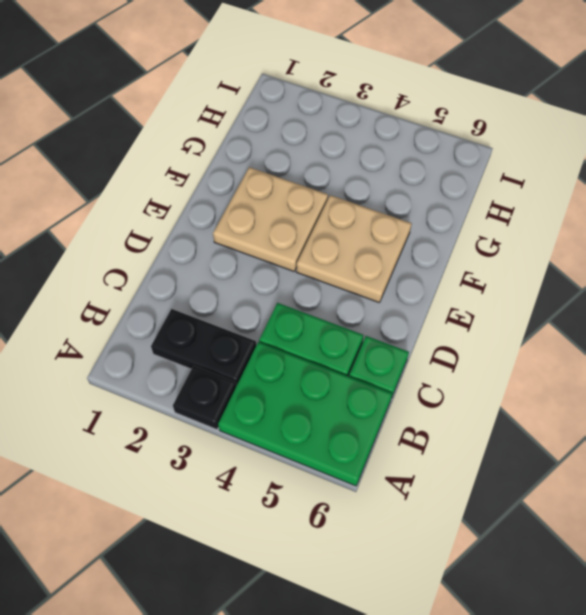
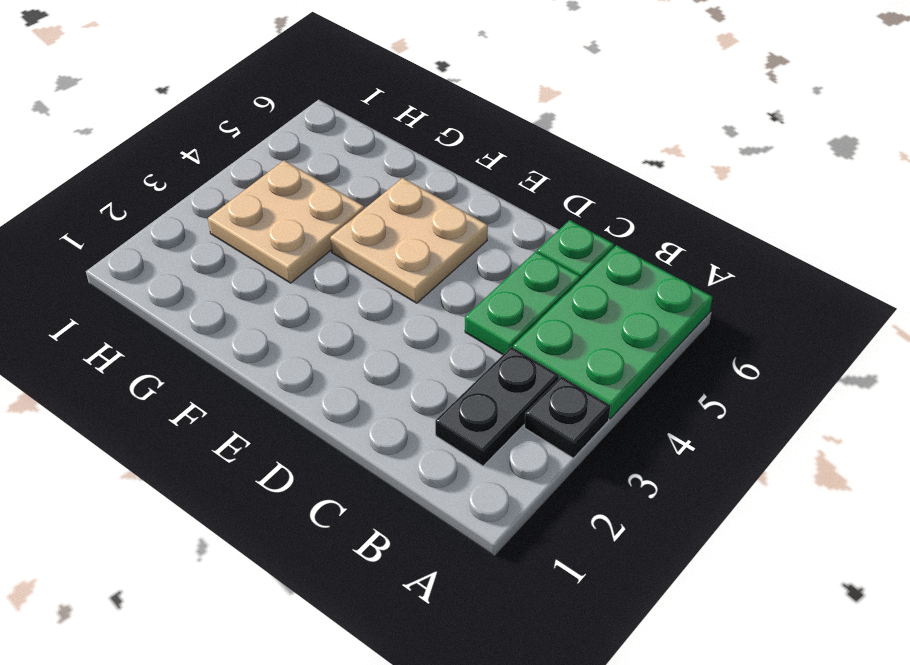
tan plate E2:F3 level 1 -> tan plate G3:H4 level 1

